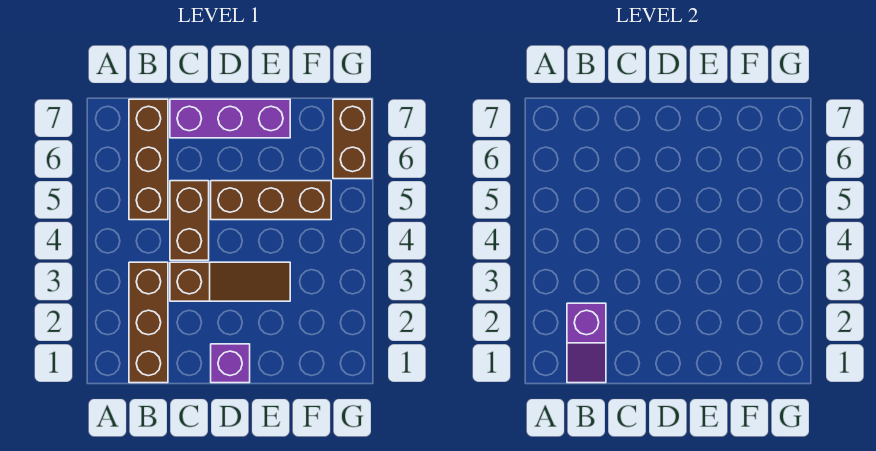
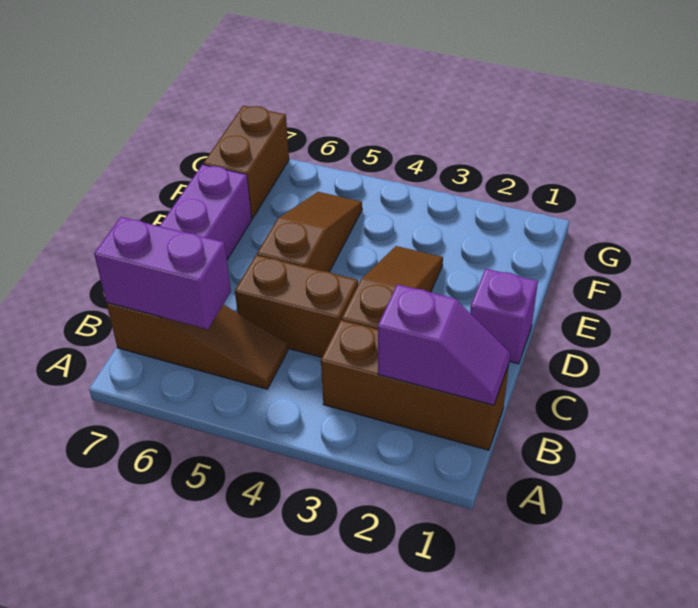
brown brick B5:B7 level 1 -> brown slope B5:B7 level 1 top 7
none -> purple brick B6:B7 level 2
brown brick D5:F5 level 1 -> brown slope D5:F5 level 1 top D
brown brick G6:G7 level 1 -> brown brick F7:G7 level 1

